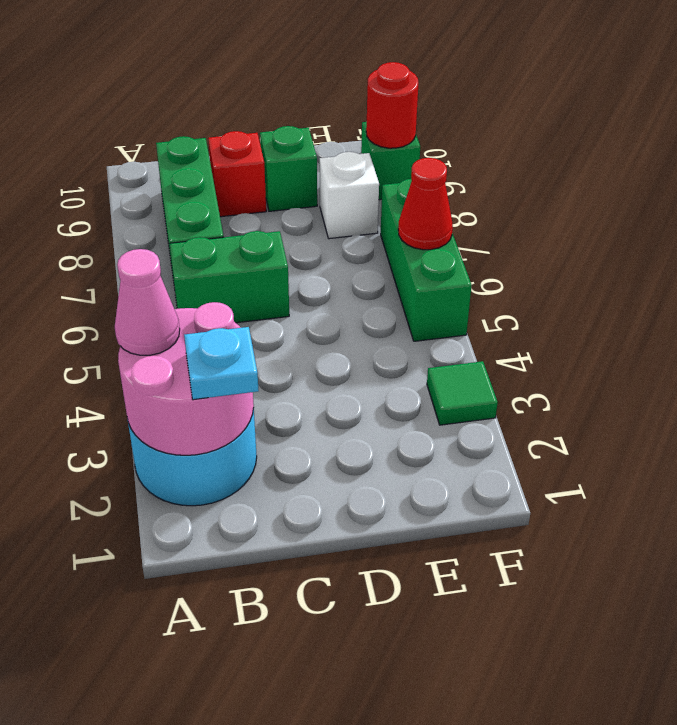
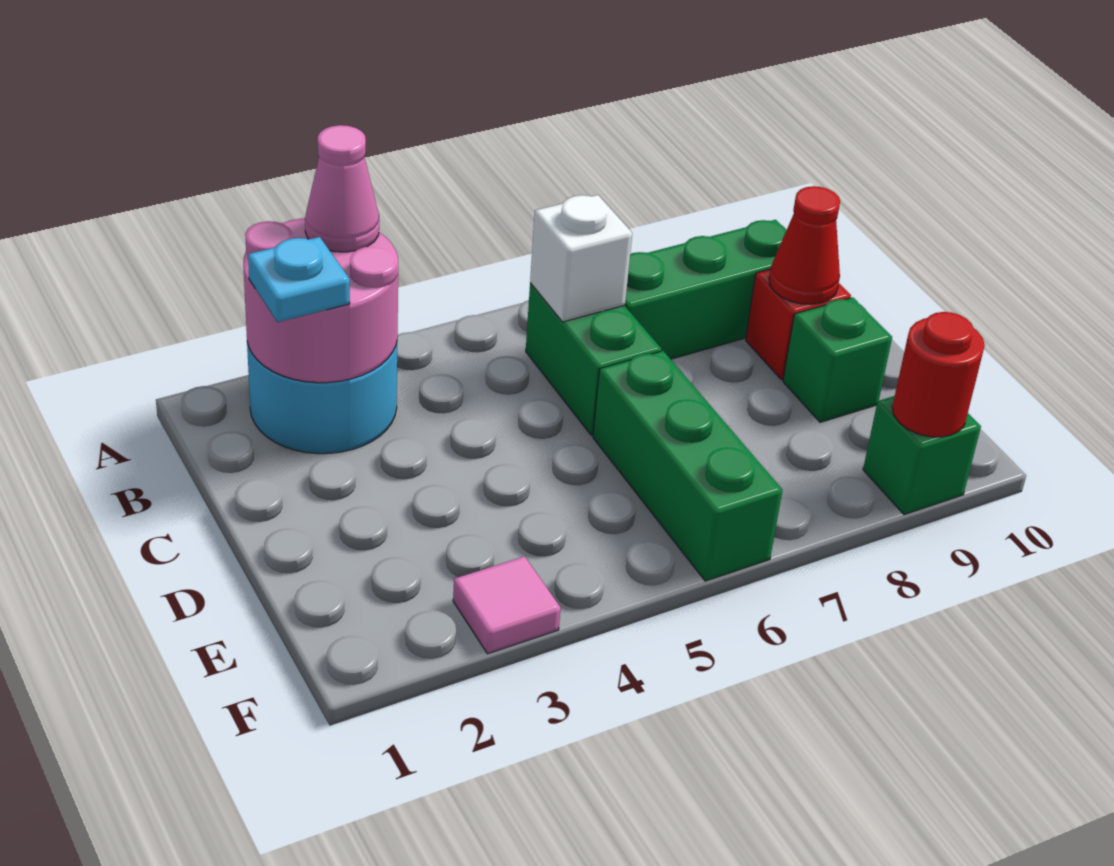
white brick E8 level 1 -> white brick B6 level 2
green tile F3 level 1 -> pink tile F3 level 1
green brick F5:F7 level 1 -> green brick D6:F6 level 1
red cone F6 level 2 -> red cone C9 level 2

